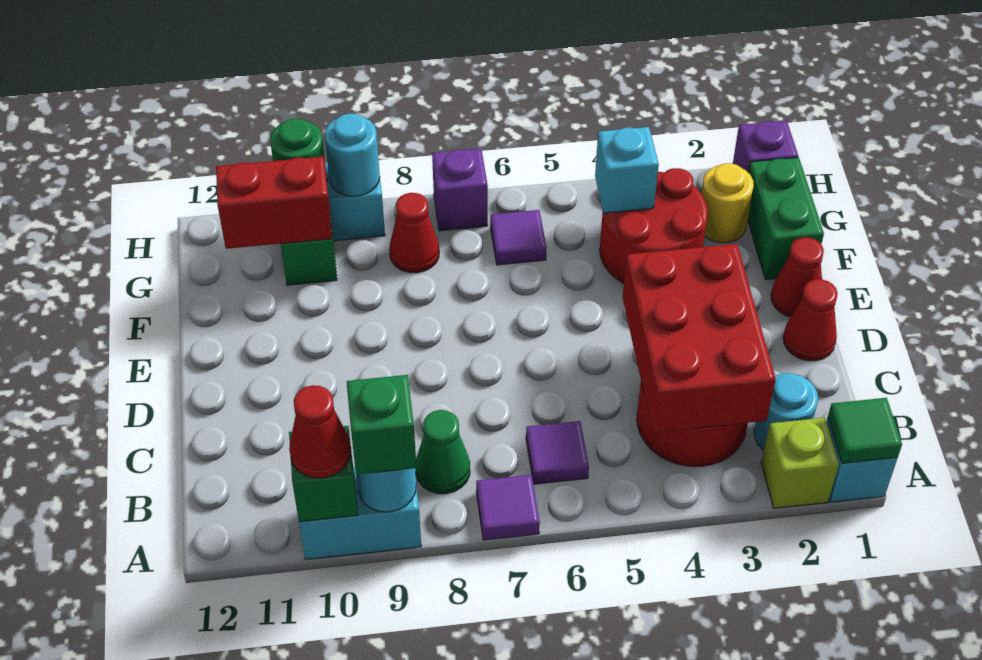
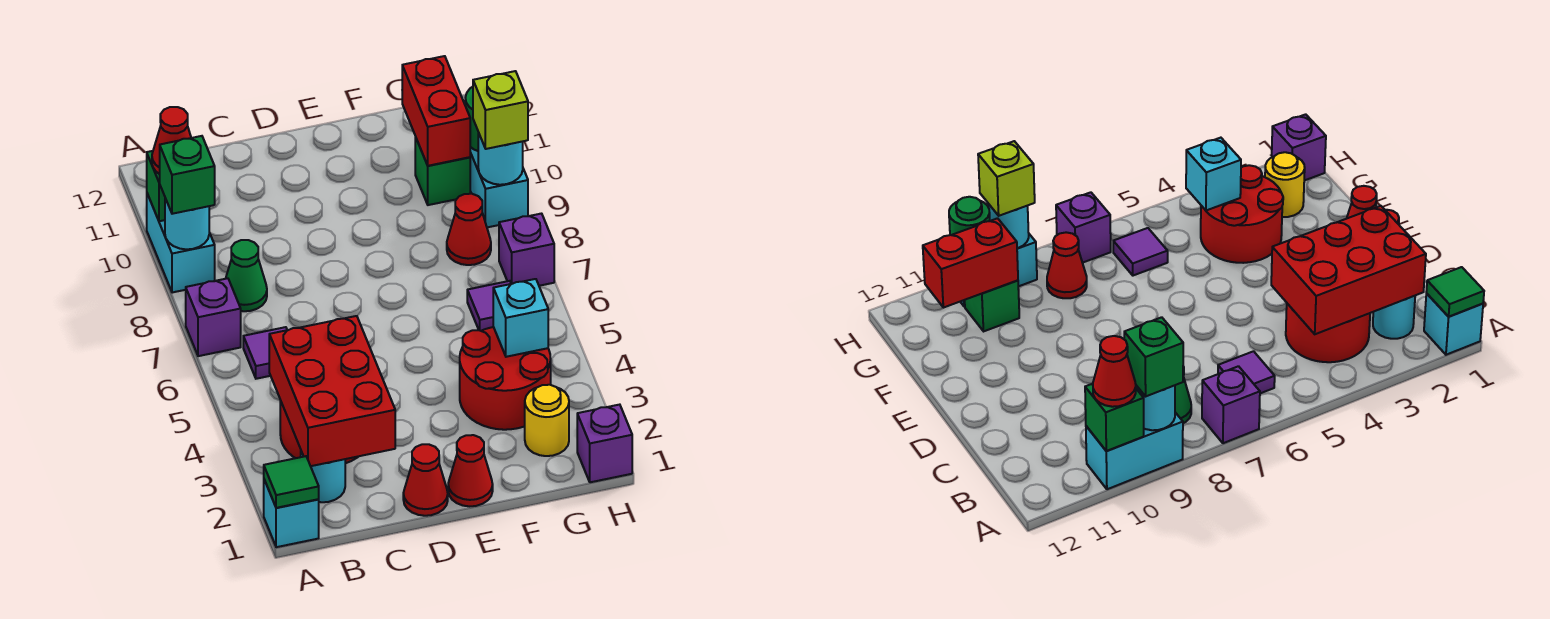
lime brick A2 level 1 -> lime brick H9 level 3
purple tile A7 level 1 -> purple brick A7 level 1
red brick B3:D4 level 2 -> red brick B2:C4 level 2
green brick F1:G1 level 1 -> none

